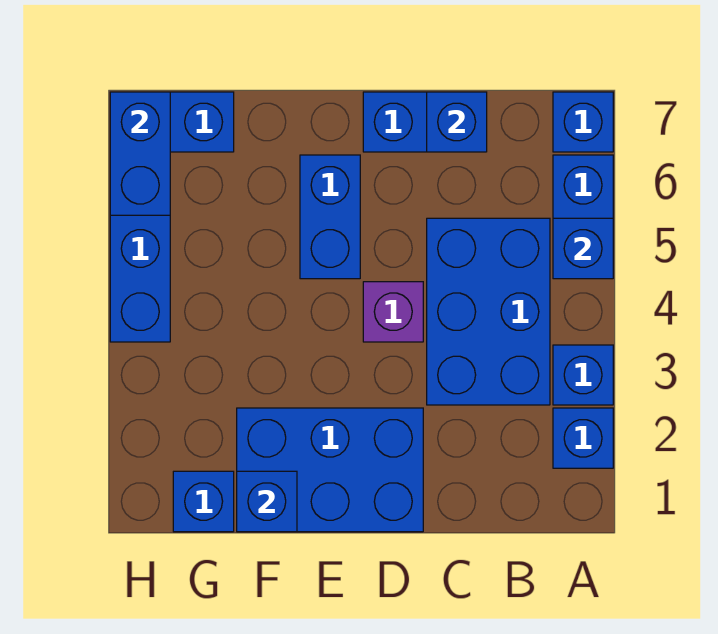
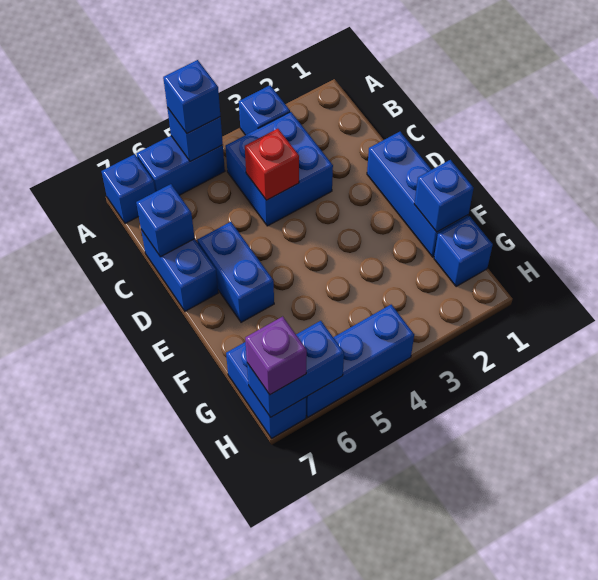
blue brick A2 level 1 -> blue brick A5 level 3
blue brick B3:C5 level 1 -> blue brick B3:C4 level 1
none -> red brick C4 level 2
blue brick D1:F2 level 1 -> blue brick D1:F1 level 1
purple brick D4 level 1 -> purple brick H7 level 3
blue brick E5:E6 level 1 -> blue brick D6:E6 level 1

